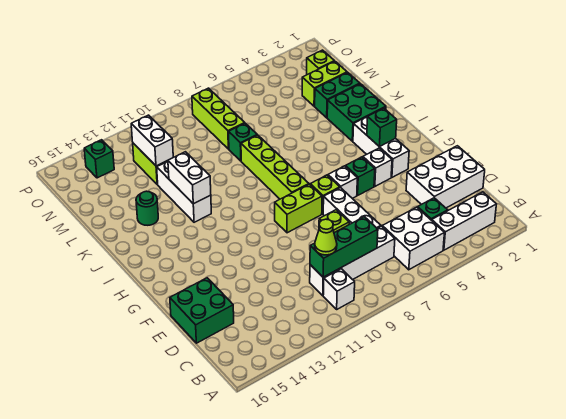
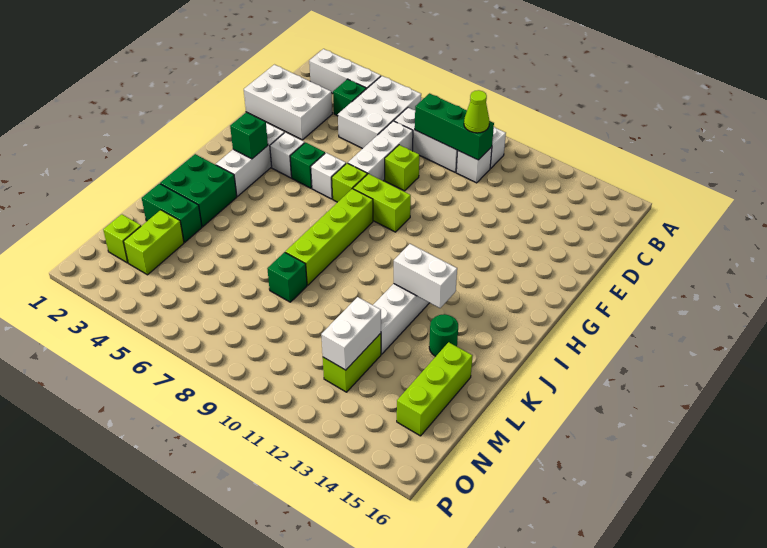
white brick B5:C6 level 1 -> white brick B5:D6 level 1
green brick D15:E16 level 1 -> none
white brick J12:K12 level 2 -> white brick J12:J13 level 2
lime brick M2:M3 level 1 -> lime brick M3:N3 level 1
lime brick M8:O8 level 1 -> lime brick L15:N15 level 1
green brick O14 level 1 -> none

